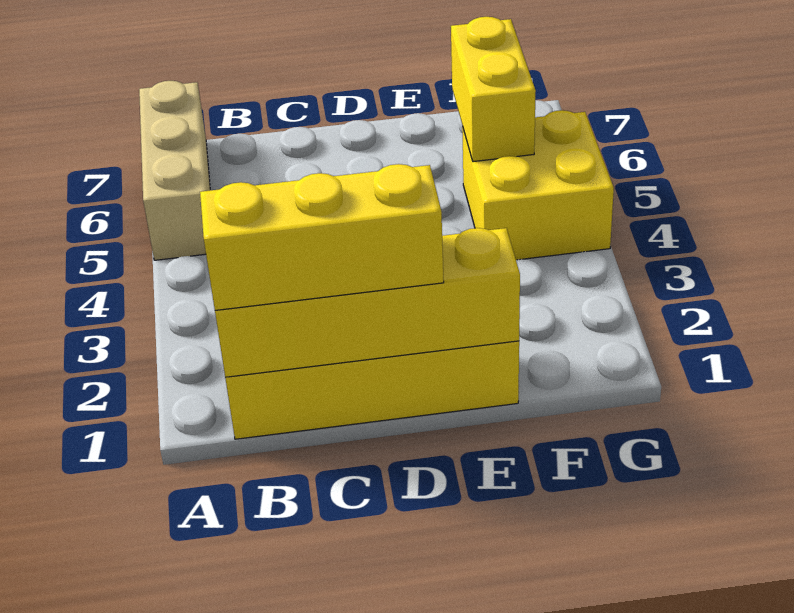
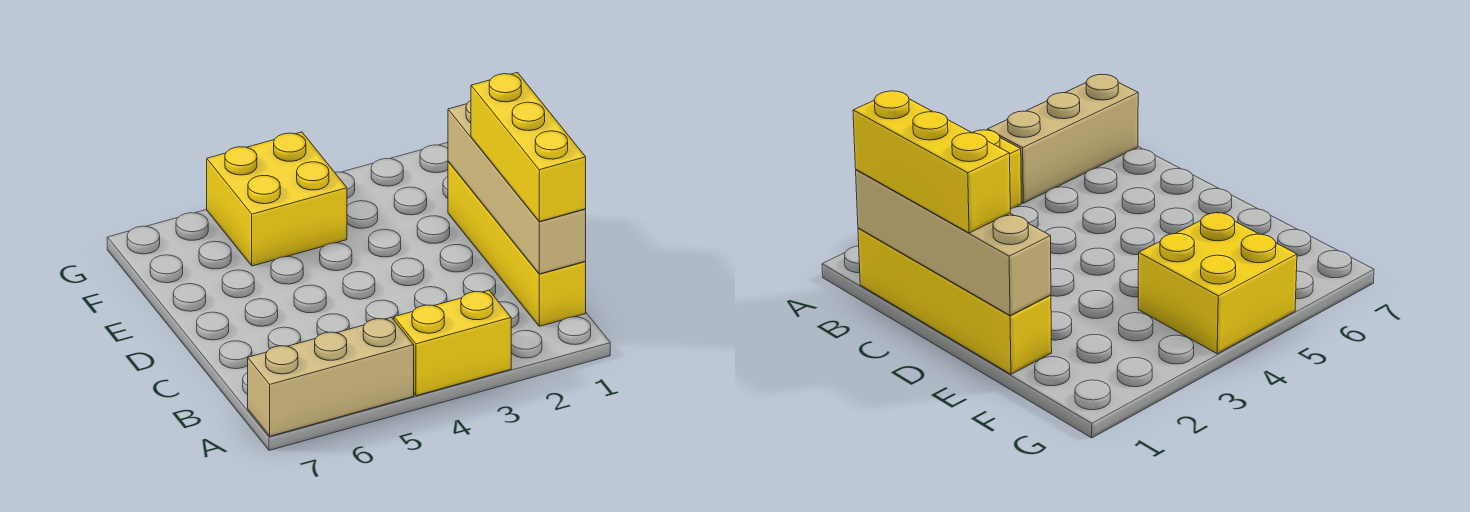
yellow brick B1:E1 level 2 -> tan brick B1:E1 level 2
yellow brick F5:F6 level 2 -> yellow brick A3:A4 level 1

